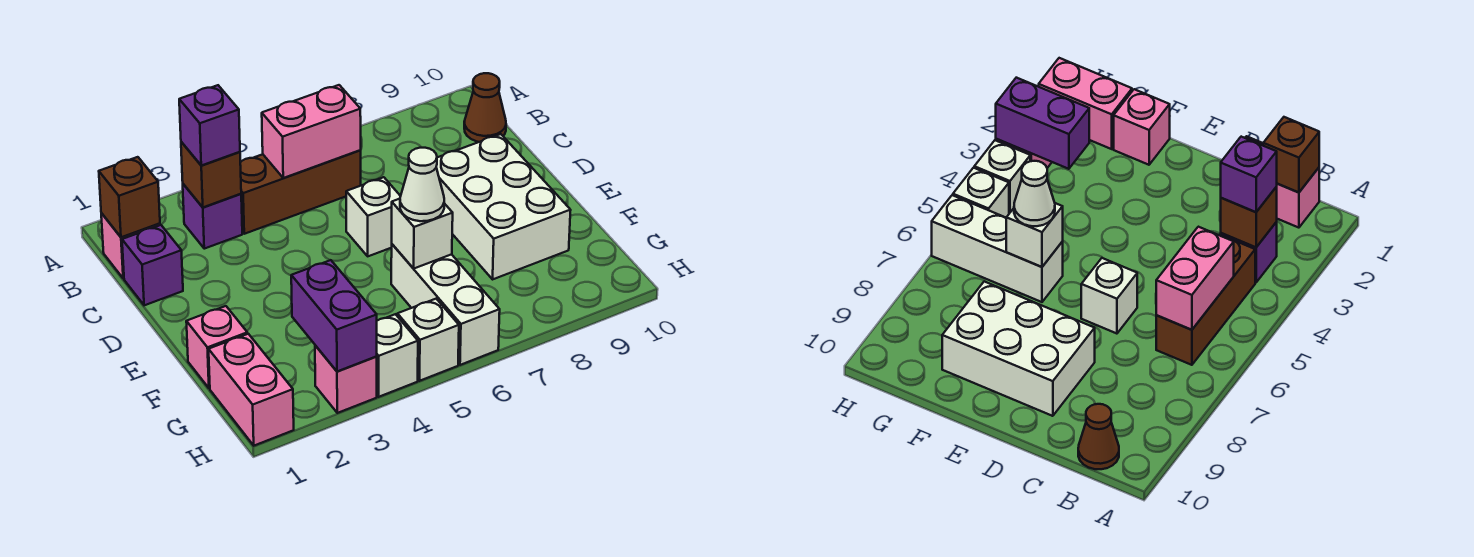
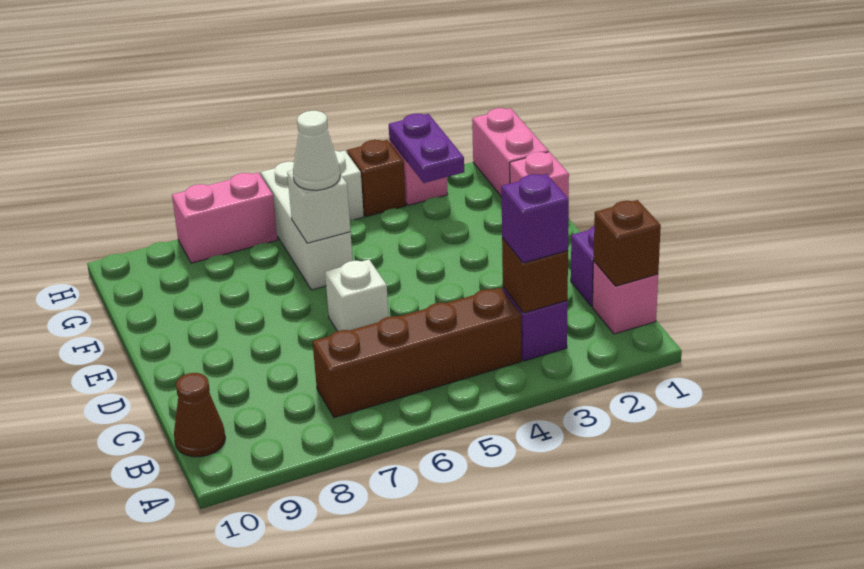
brown brick B4:B6 level 1 -> brown brick B4:B7 level 1
pink brick B5:B6 level 2 -> pink brick H7:H8 level 1
white brick D8:F9 level 1 -> none
purple brick G3:H3 level 2 -> purple plate G3:H3 level 2
white brick H4 level 1 -> brown brick H4 level 1

